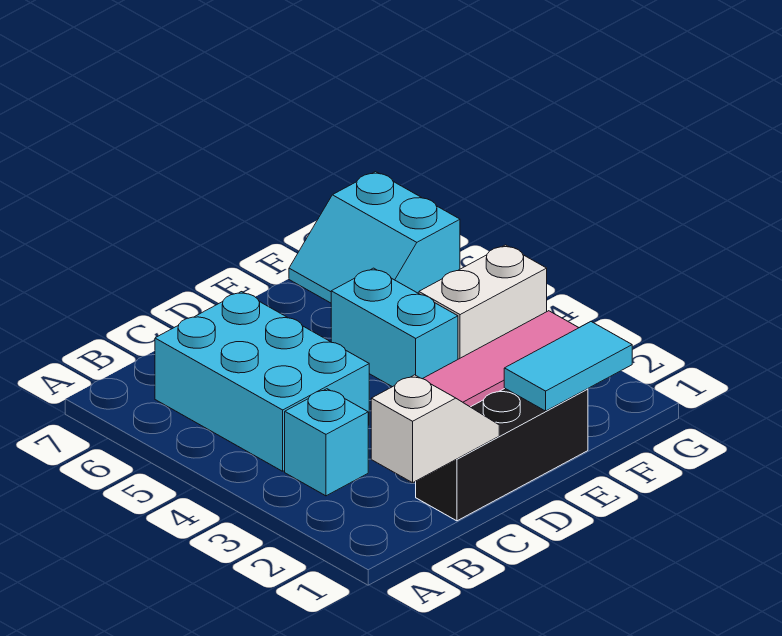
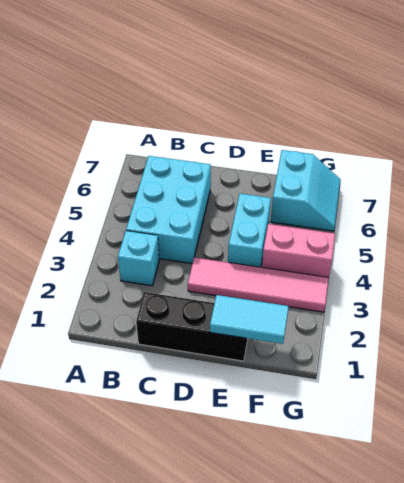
white slope B1:C1 level 2 top B -> none
white brick F4:G4 level 1 -> pink brick F4:G4 level 1
cyan slope F6:G7 level 1 top G -> cyan slope F6:G7 level 1 top F

